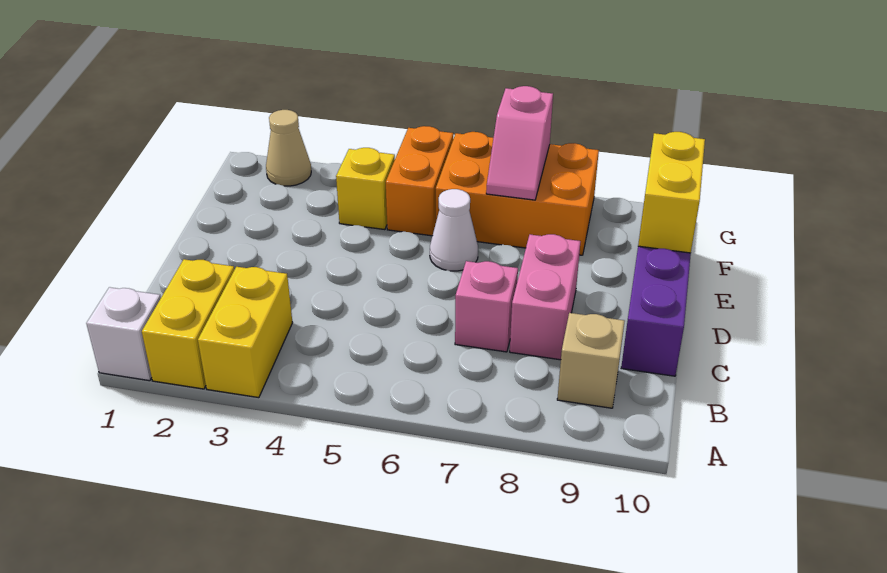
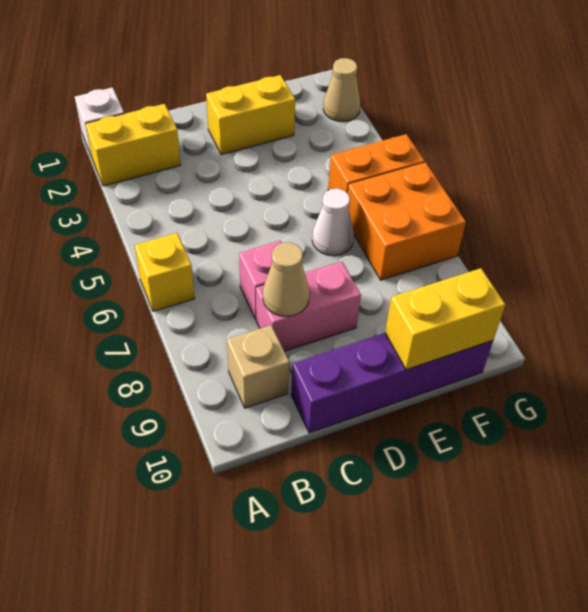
yellow brick A3:B3 level 1 -> yellow brick D2:E2 level 1
none -> tan cone C8 level 2
yellow brick F4 level 1 -> yellow brick A6 level 1
orange brick F6:G8 level 1 -> orange brick F6:G7 level 1
pink slope F7:G7 level 2 top G -> none

